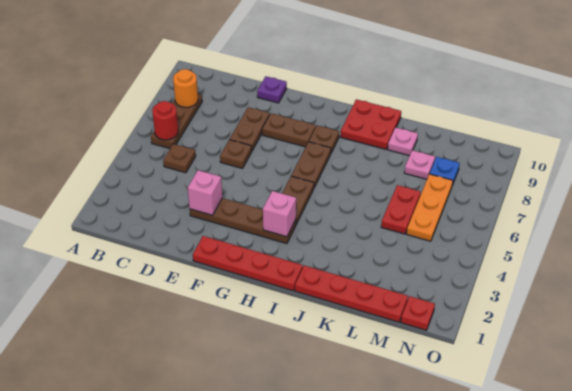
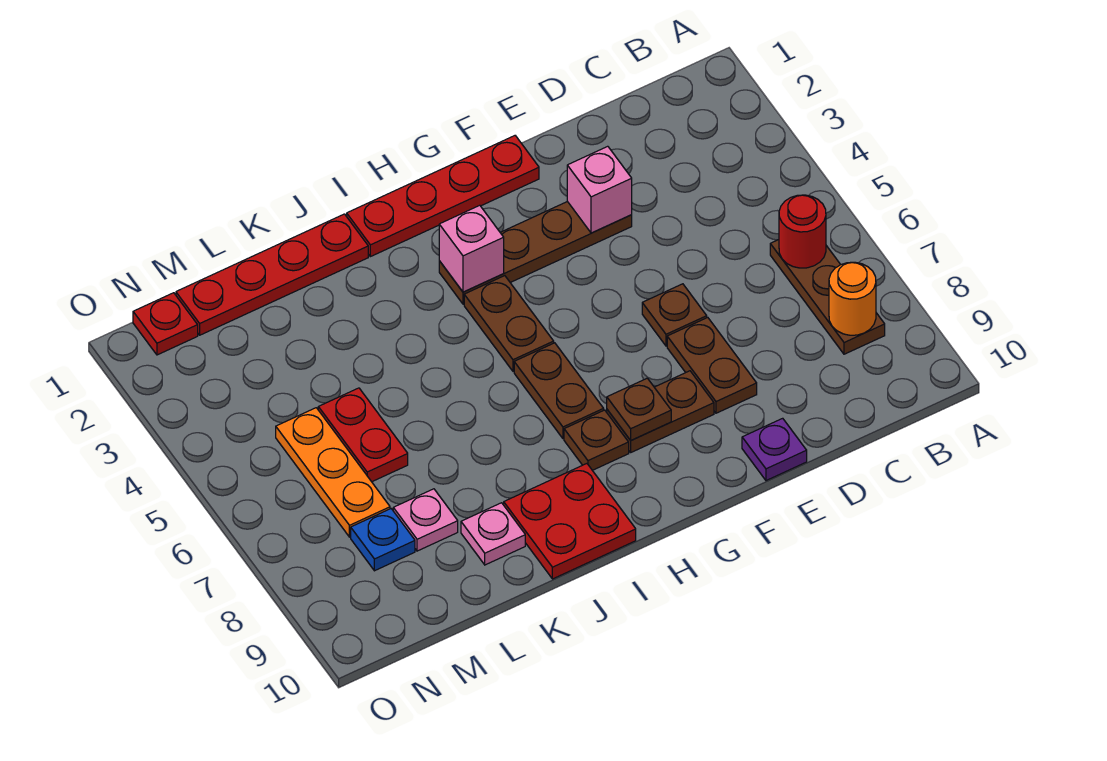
brown plate C5 level 1 -> brown plate G8 level 2

